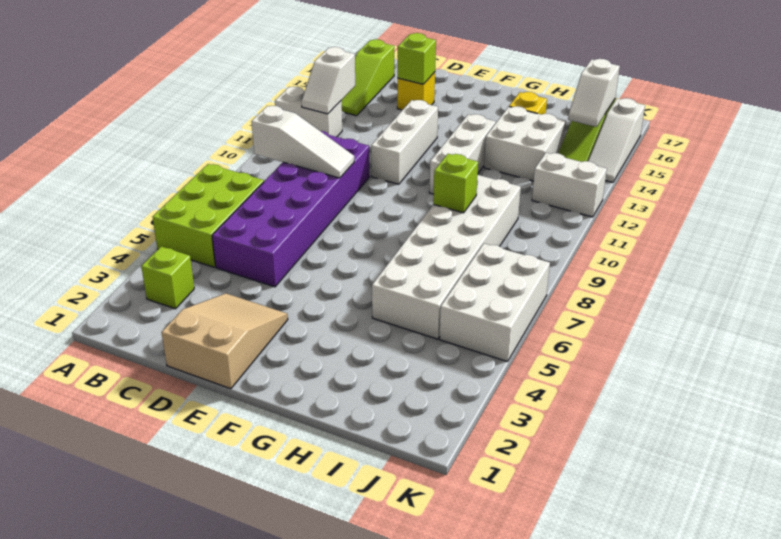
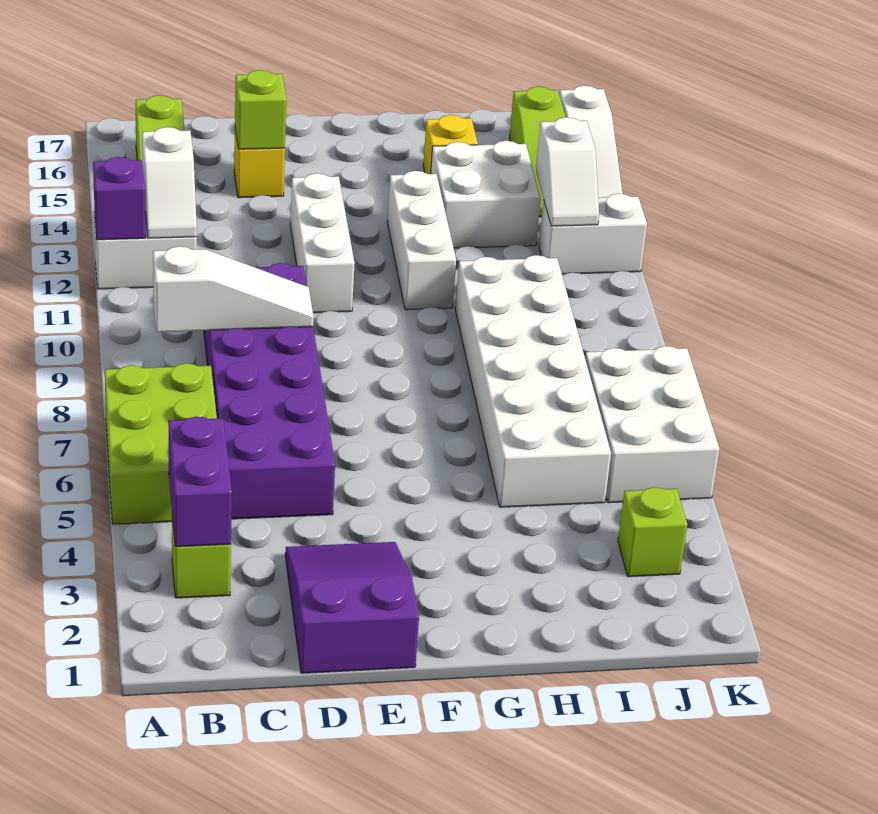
none -> purple brick A12 level 2
none -> purple brick B3:B4 level 2
tan slope D1:E3 level 1 top 1 -> purple slope D1:E3 level 1 top 1
lime brick H9 level 2 -> lime brick J3 level 1
white slope J15:J16 level 2 top 16 -> white slope J12:J13 level 2 top 13

